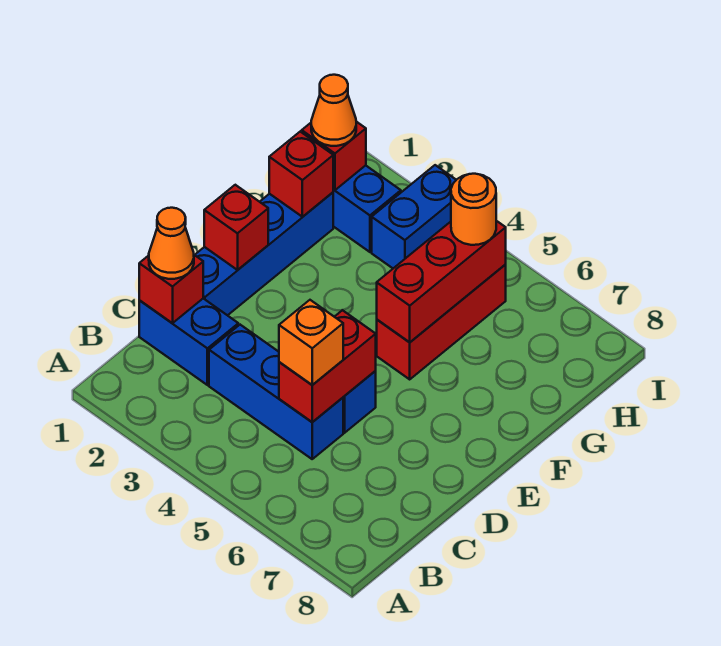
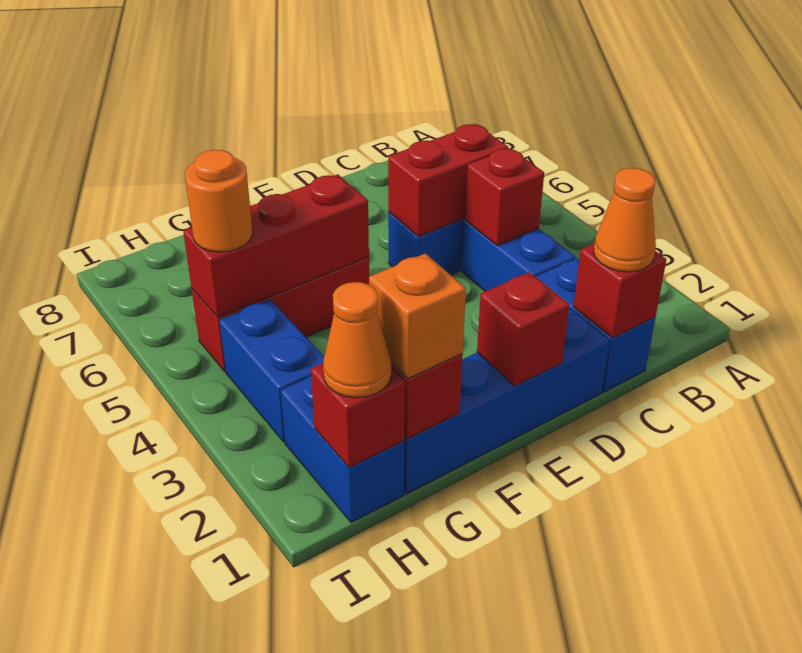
none -> red brick C4 level 2
orange brick C5 level 3 -> orange brick G1 level 3
blue brick H3:I3 level 1 -> blue brick H3:H4 level 1

